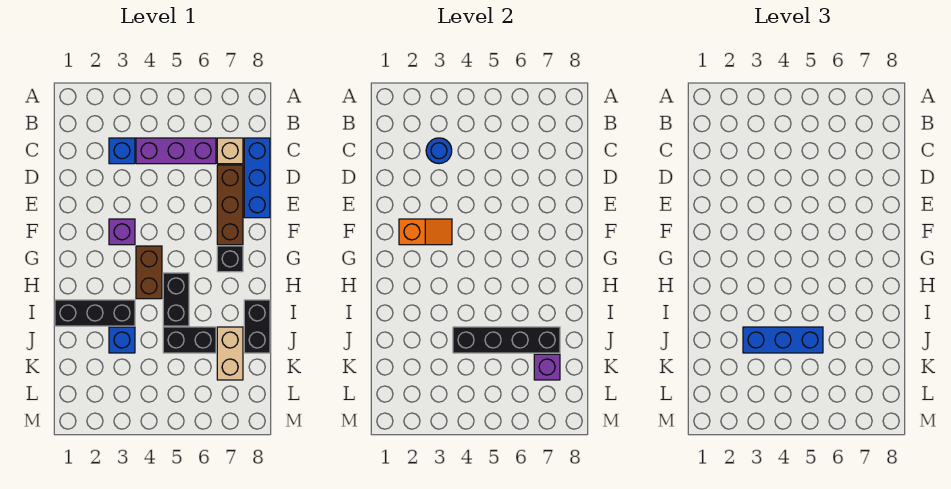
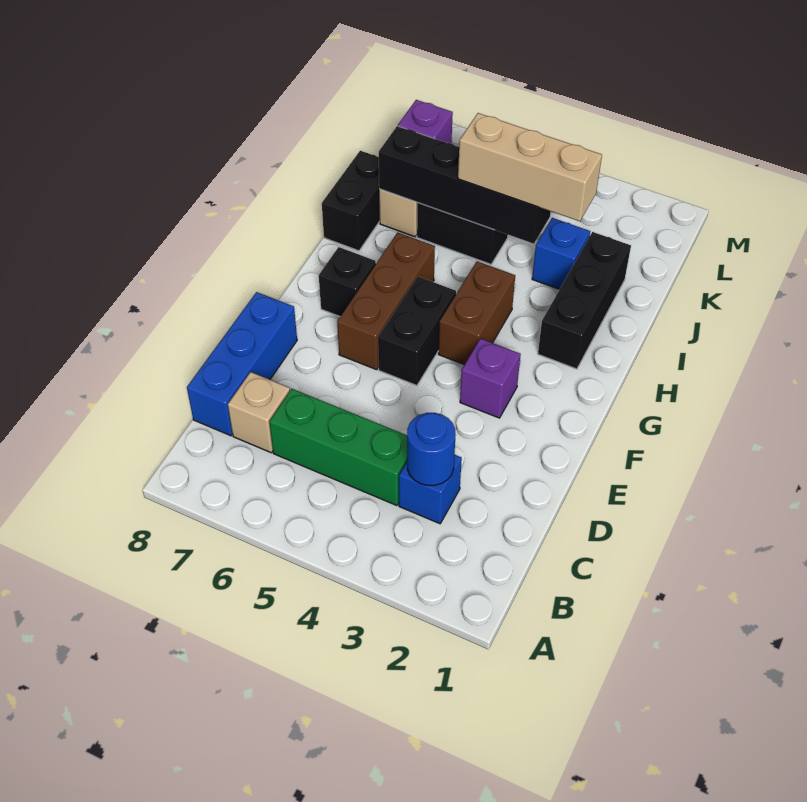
purple brick C4:C6 level 1 -> green brick C4:C6 level 1
brown brick D7:F7 level 1 -> brown brick F6:H6 level 1
orange slope F2:F3 level 2 top 2 -> none
black brick H5:I5 level 1 -> black brick F5:G5 level 1
black brick I1:I3 level 1 -> black brick H2:J2 level 1
blue brick J3:J5 level 3 -> tan brick J3:J5 level 3

